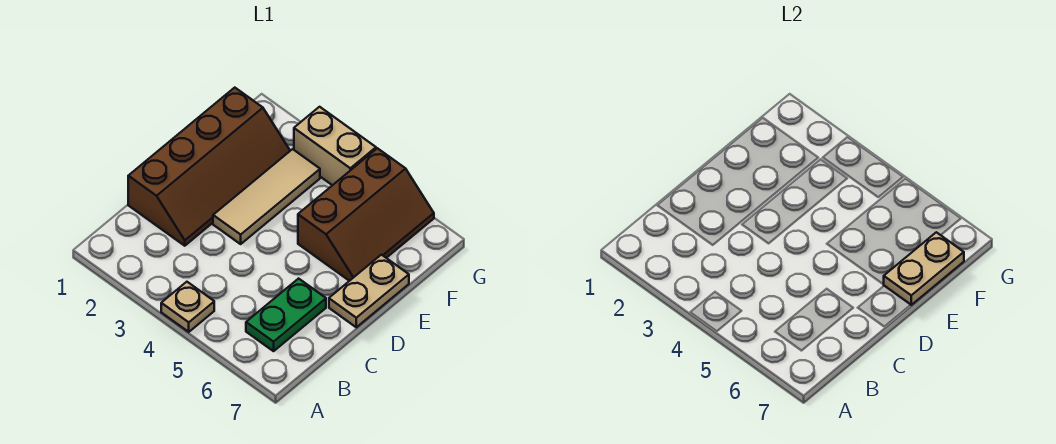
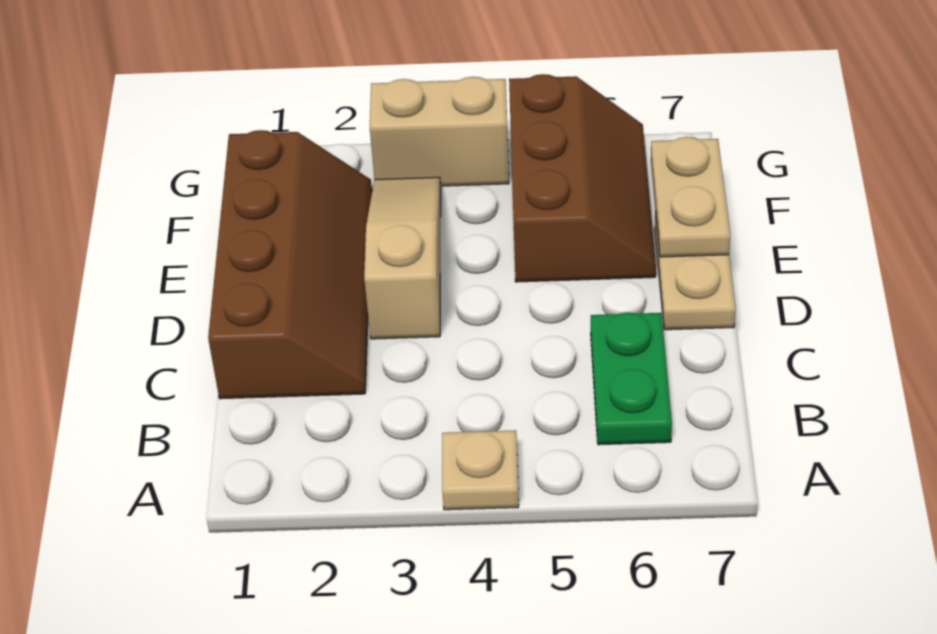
tan tile D3:F3 level 1 -> tan slope D3:F3 level 1 top D

